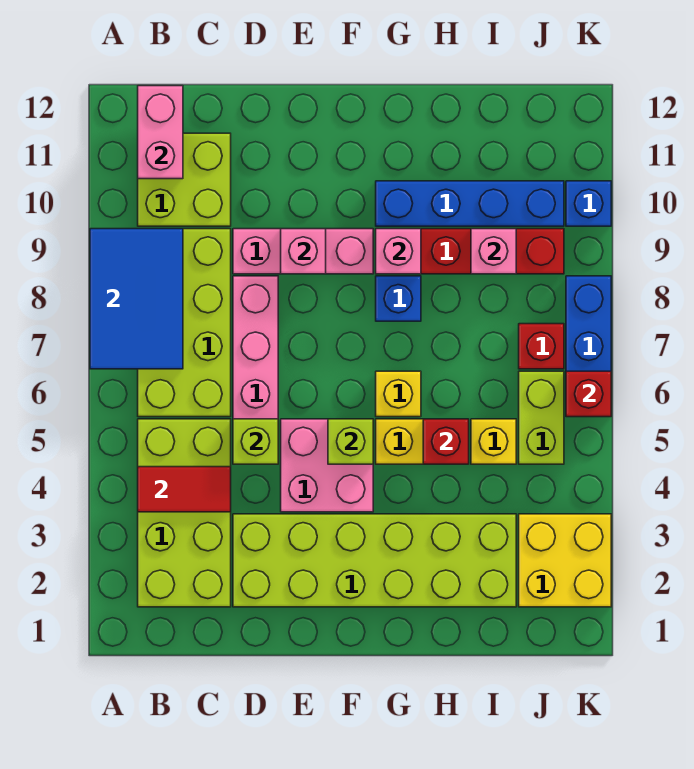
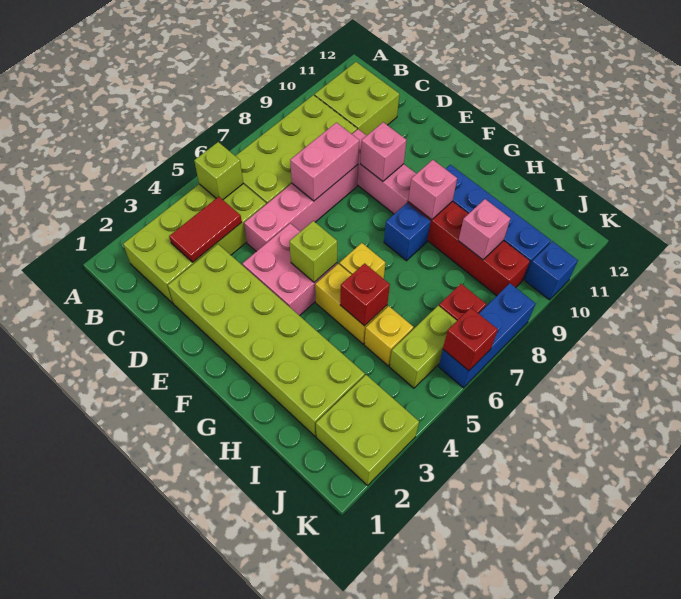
blue tile A7:B9 level 2 -> none
red tile B4:C4 level 2 -> red tile C3:C4 level 2
pink brick B11:B12 level 2 -> pink brick D7:D8 level 2
lime brick D5 level 2 -> lime brick B5 level 2
yellow brick J2:K3 level 1 -> lime brick J2:K3 level 1

